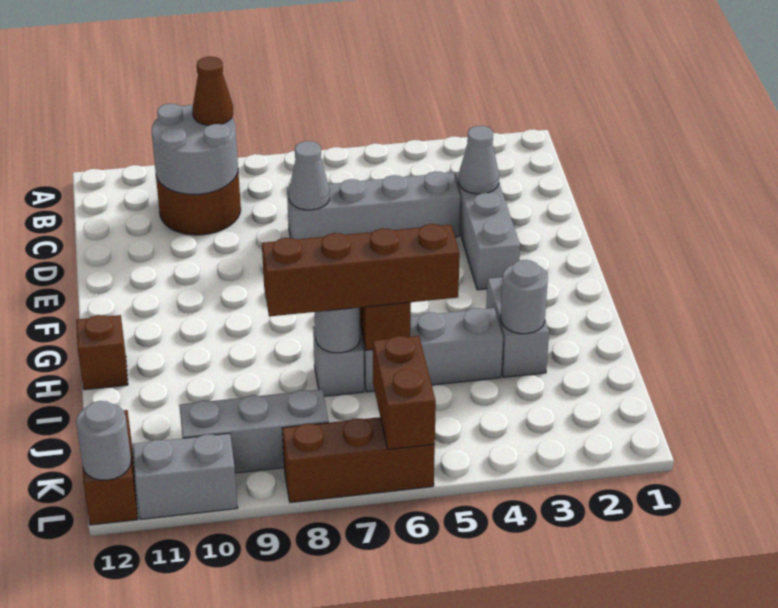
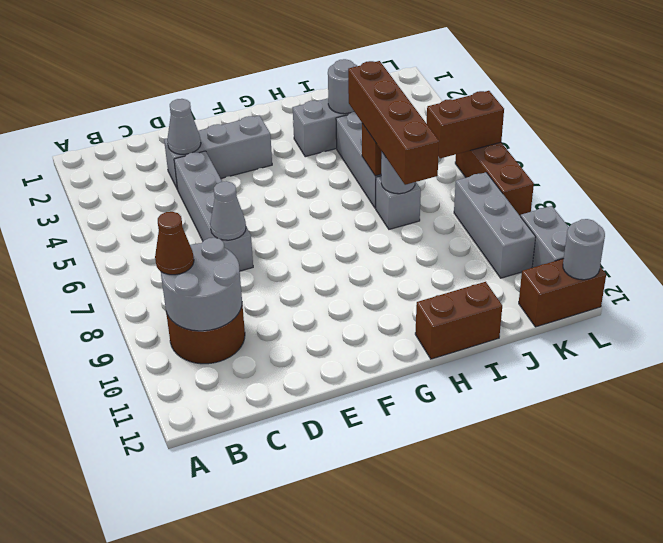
brown brick H12 level 1 -> brown brick H12:I12 level 1

